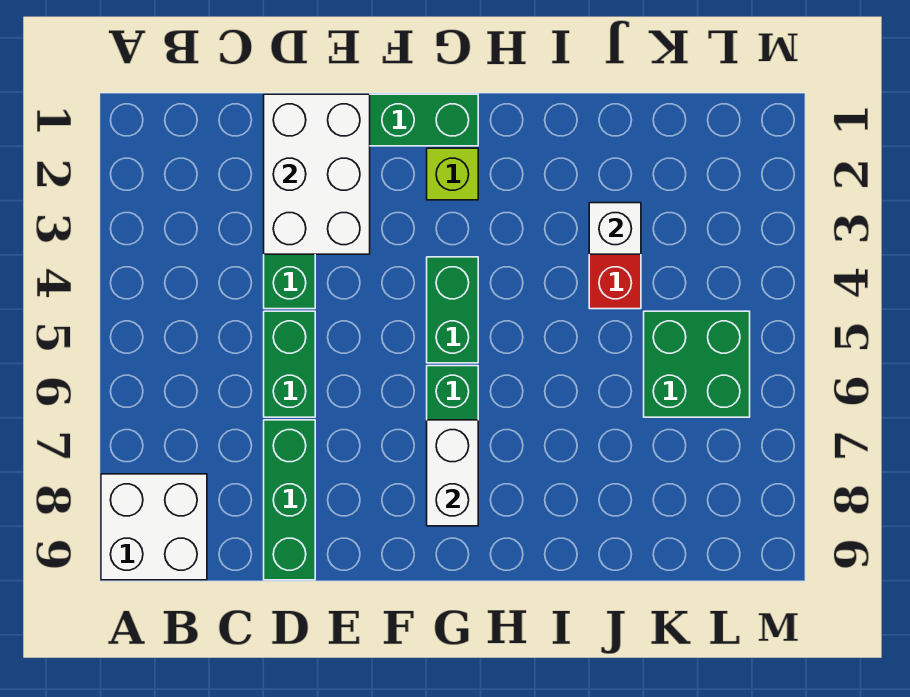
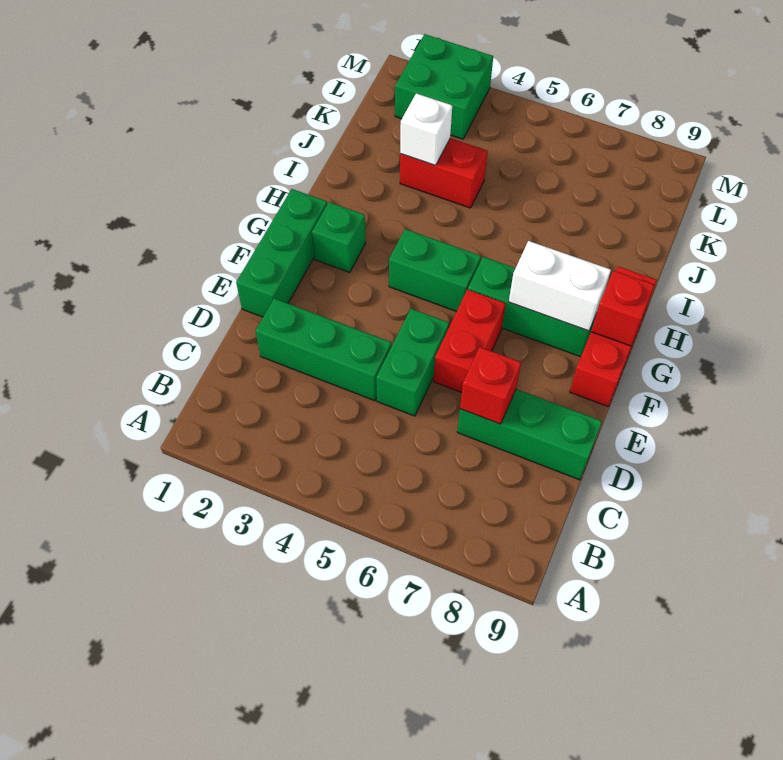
white brick A8:B9 level 1 -> none
white brick D1:E3 level 2 -> none
green brick D5:D6 level 1 -> green brick D5:E5 level 1
none -> red brick D7 level 2
none -> red brick E6:F6 level 1
none -> red brick F9:H9 level 1
lime brick G2 level 1 -> green brick G2 level 1
none -> red brick G9 level 2
green brick K5:L6 level 1 -> green brick L2:M3 level 1

